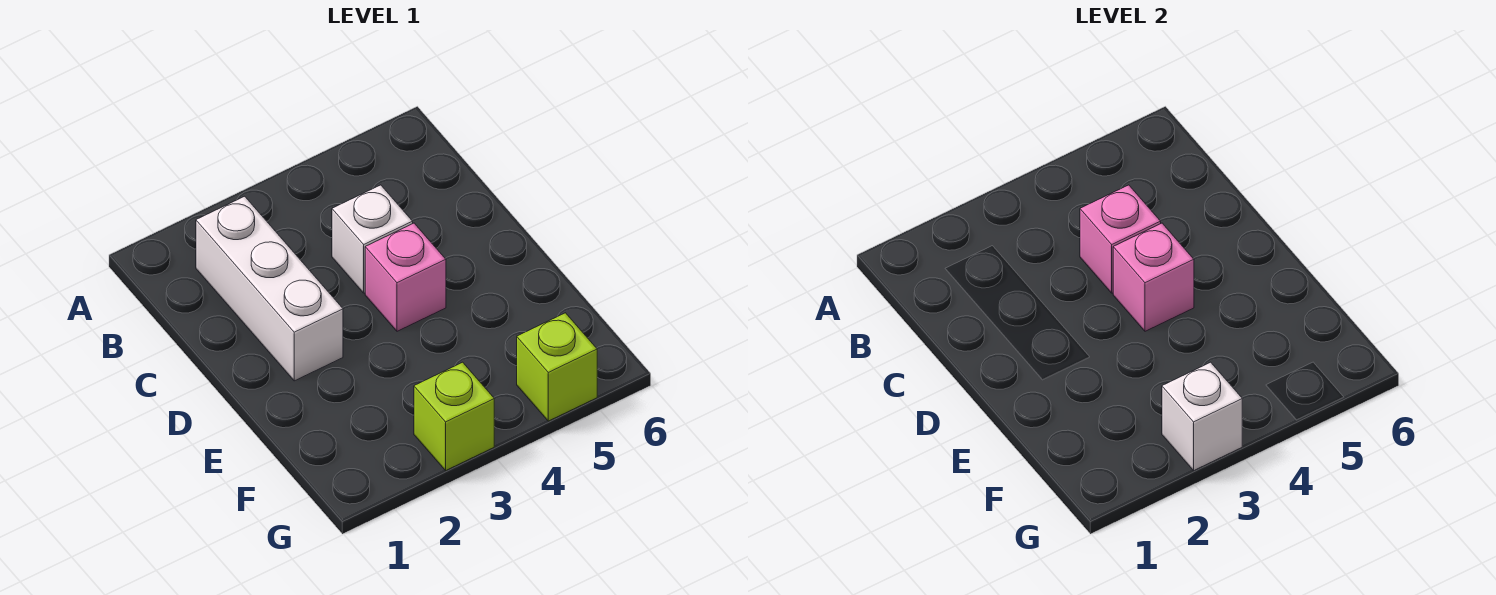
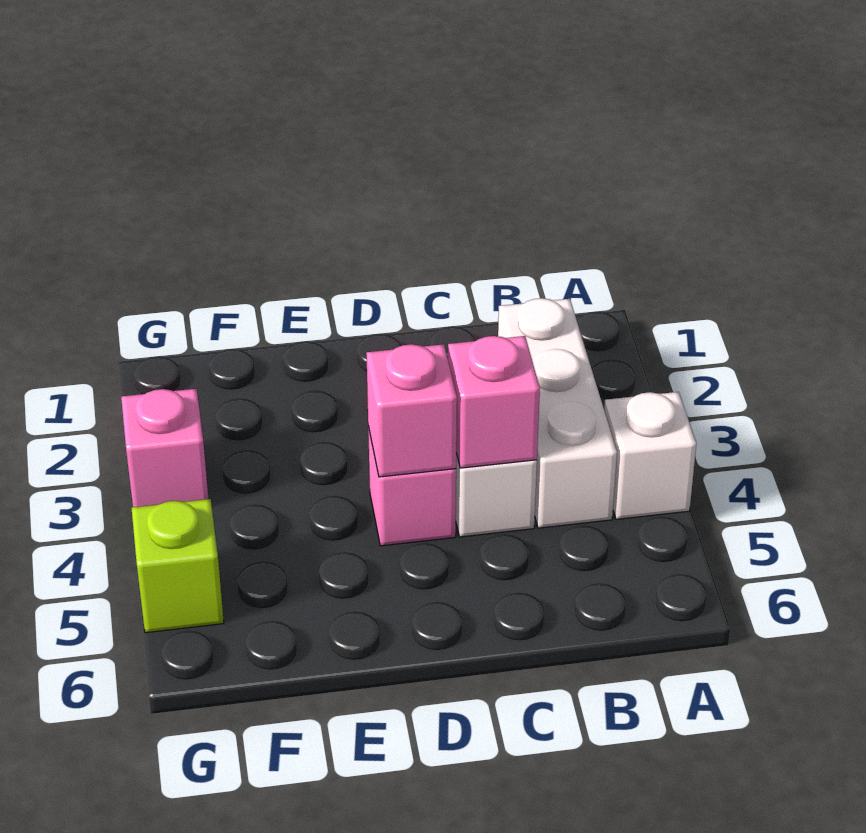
white brick B2:D2 level 1 -> white brick B2:B4 level 1
lime brick G3 level 1 -> pink brick G3 level 1
white brick G3 level 2 -> white brick A4 level 1

